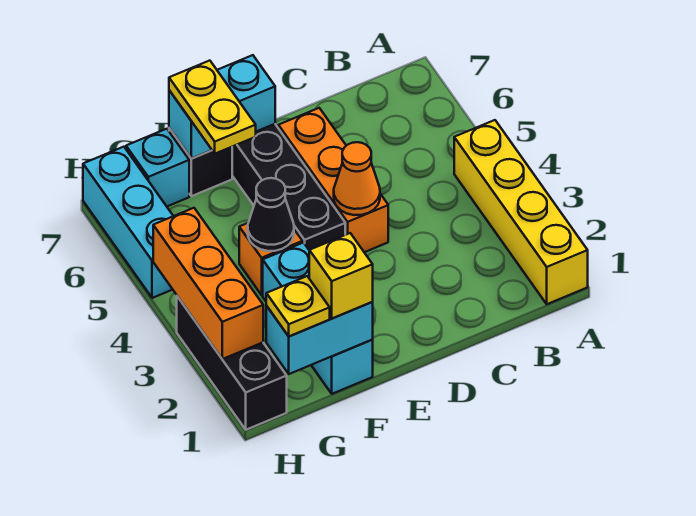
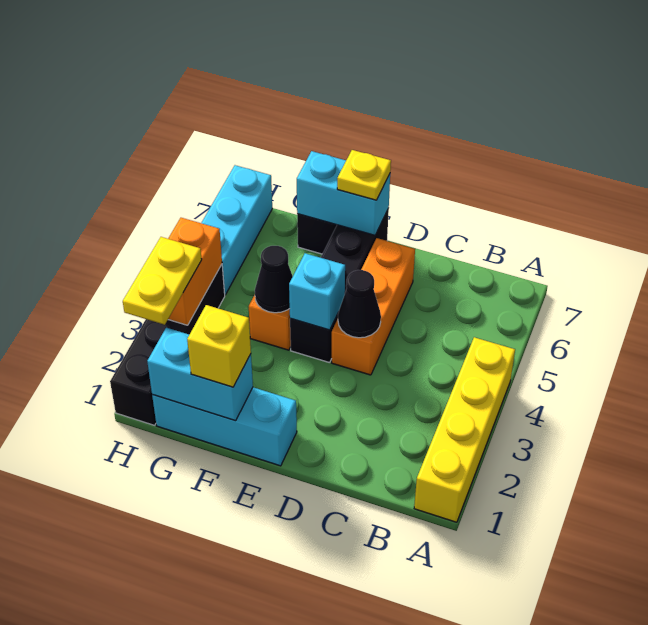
orange cone D4 level 2 -> black cone D4 level 2
cyan brick F1:F3 level 1 -> cyan brick E1:G1 level 1
yellow plate F6:F7 level 3 -> yellow plate H2:H3 level 3
yellow plate G1 level 3 -> yellow plate E7 level 3
cyan brick G7 level 1 -> cyan brick E4 level 2
black brick H1:H3 level 1 -> black brick H1:H4 level 1
orange brick H2:H4 level 2 -> orange brick H3:H4 level 2

